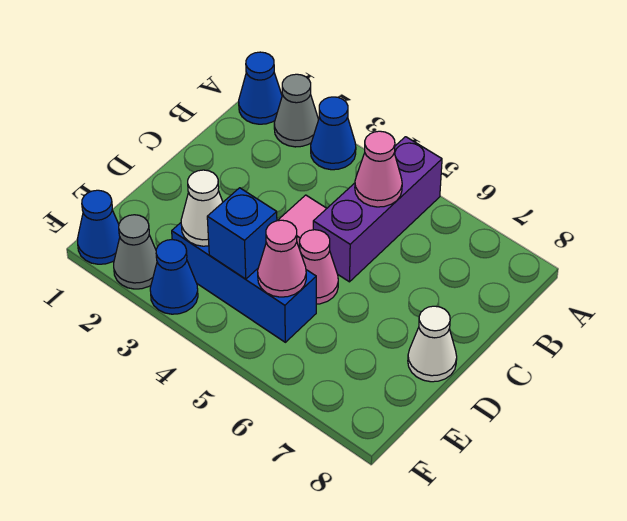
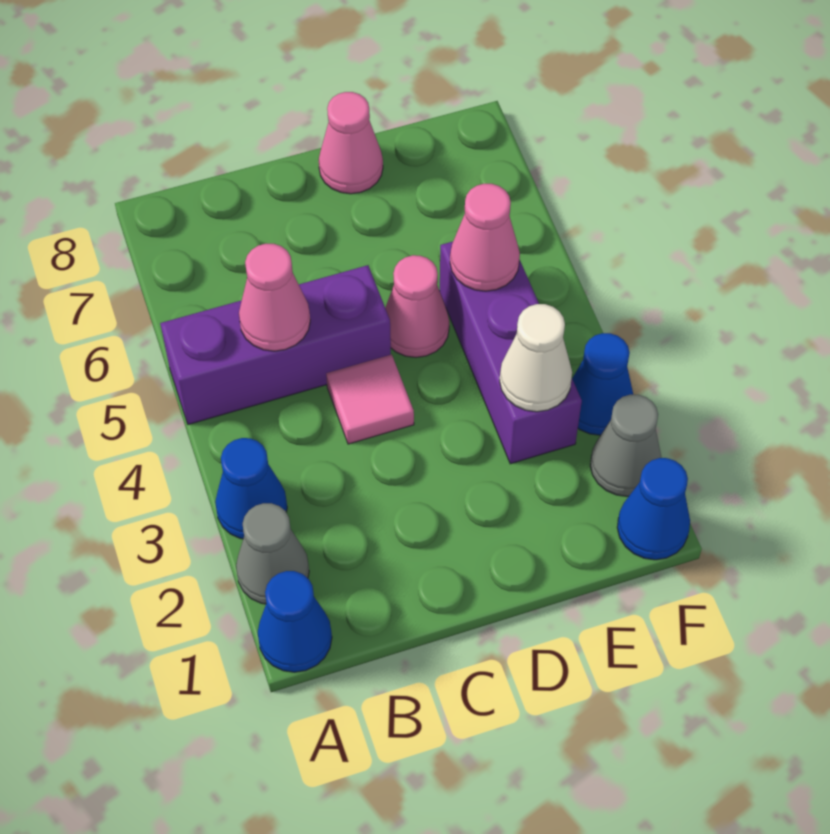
white cone D8 level 1 -> pink cone D8 level 1
blue brick E3:E5 level 1 -> purple brick E3:E5 level 1
blue brick E4 level 2 -> none

